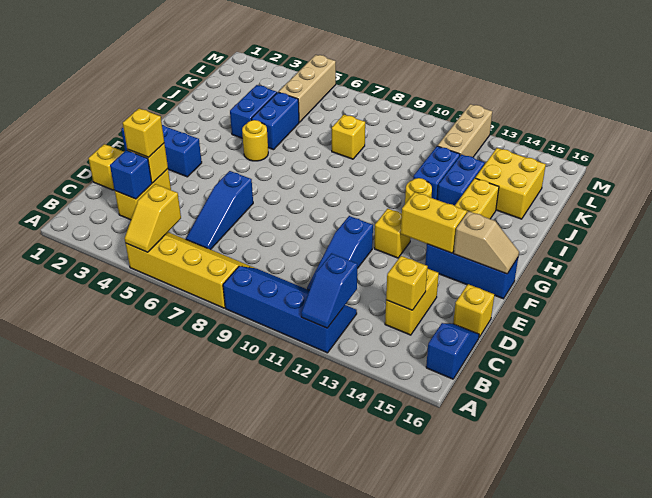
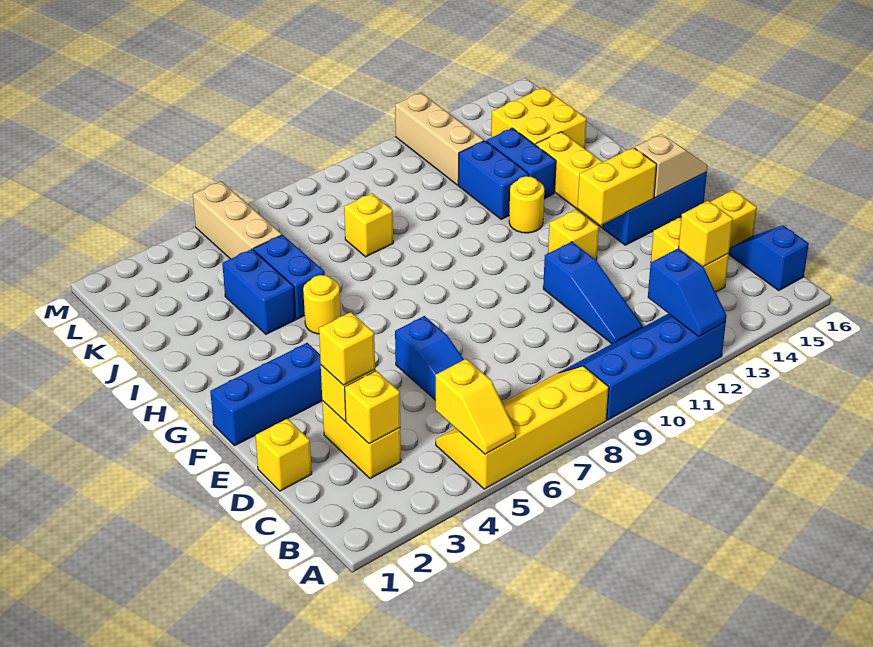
blue brick C3 level 2 -> yellow brick C3 level 2

